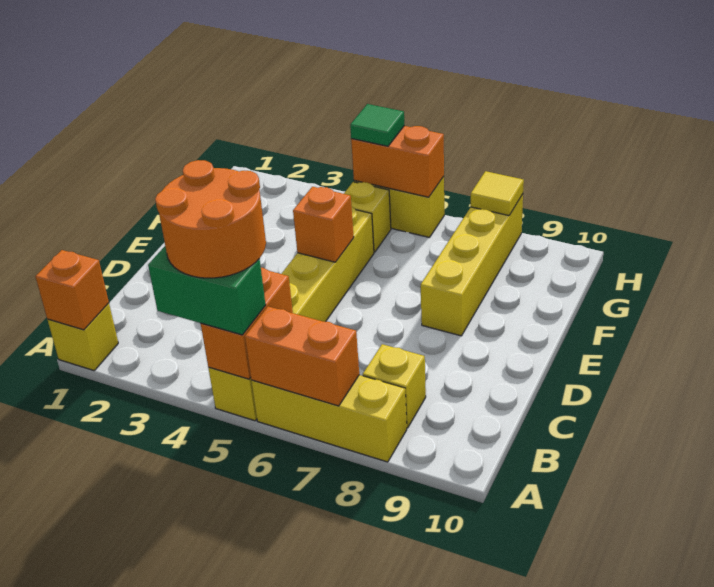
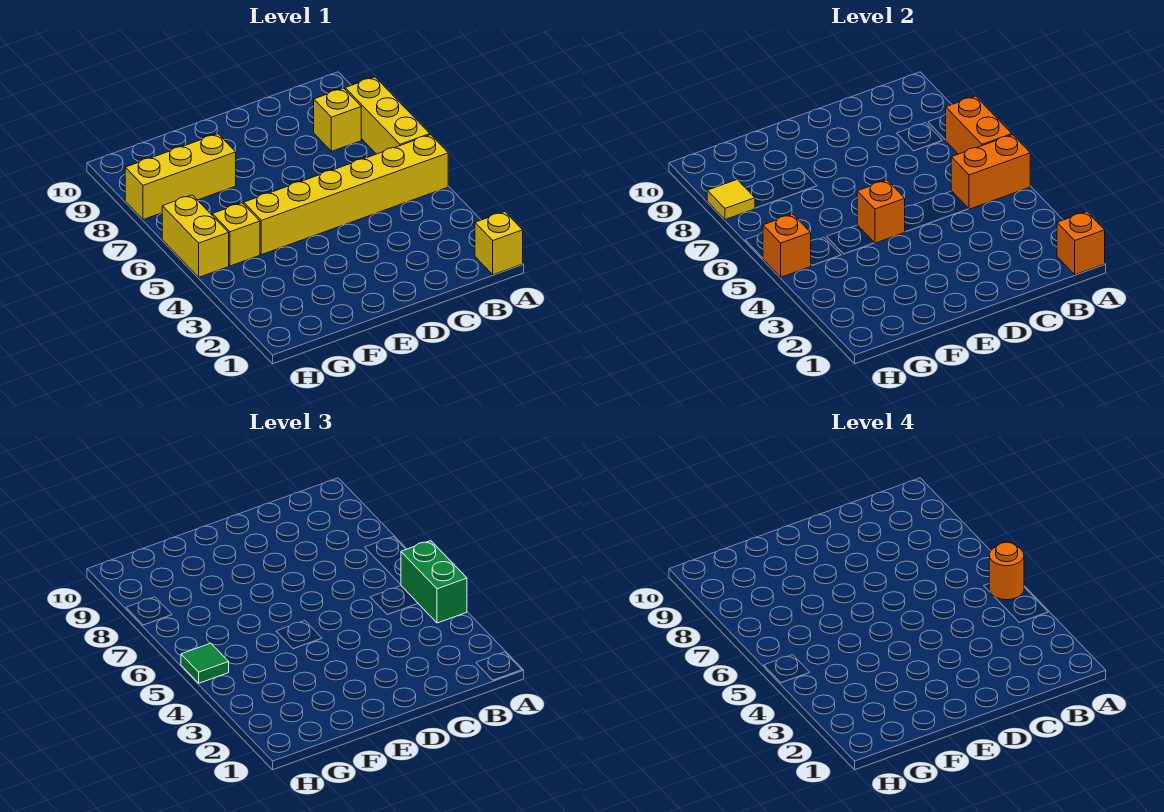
orange round brick A4:B5 level 4 -> orange round brick A5 level 4
yellow brick E8:H8 level 1 -> yellow brick F8:H8 level 1
orange brick H5:H6 level 2 -> orange brick H5 level 2

